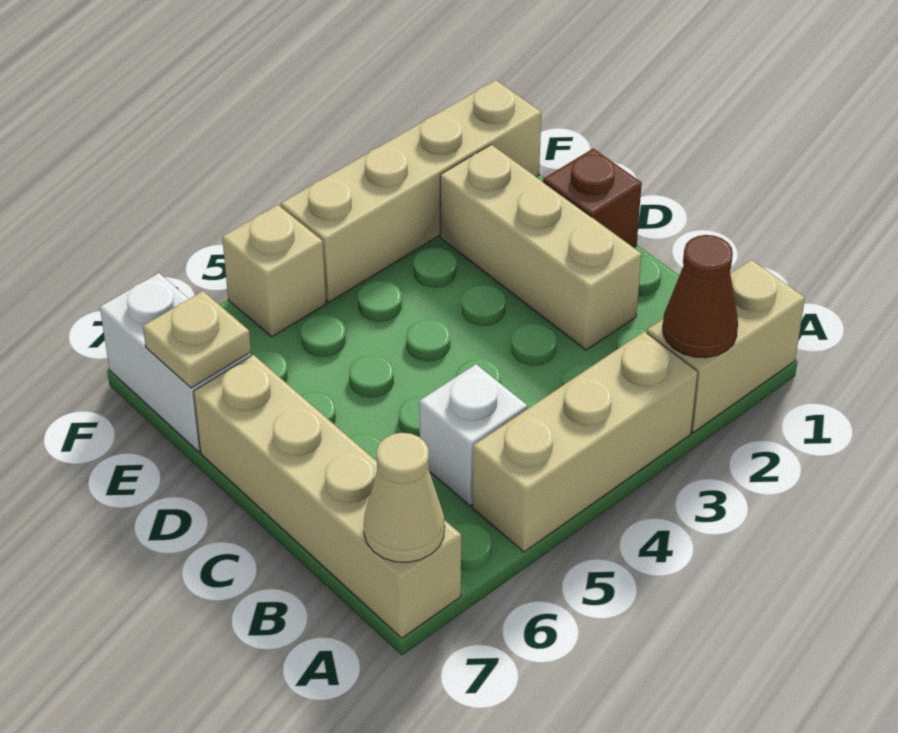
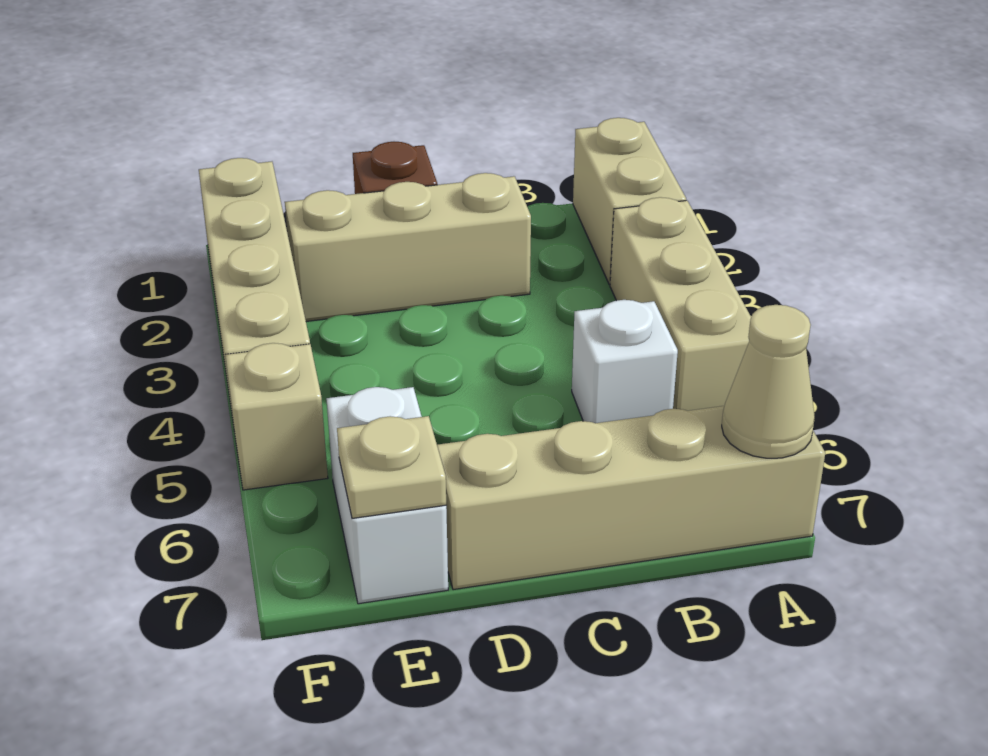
brown cone A2 level 2 -> none
white brick E7:F7 level 1 -> white brick E6:E7 level 1

